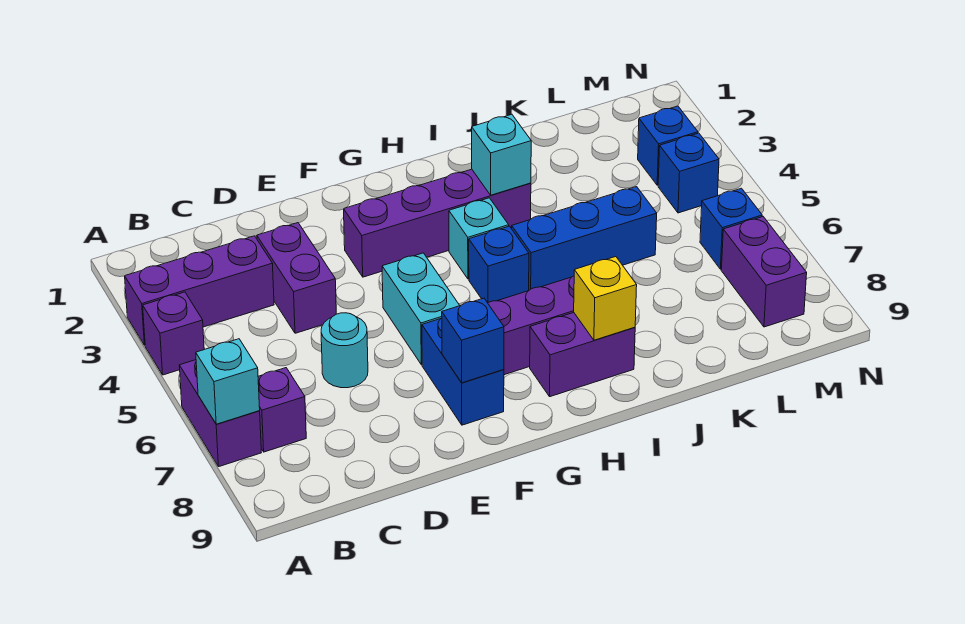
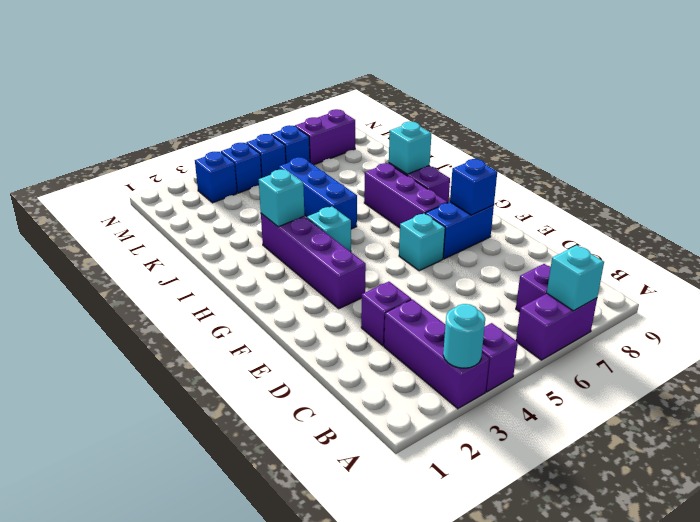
purple brick D3:D4 level 1 -> purple brick D3 level 1
cyan round brick D6 level 1 -> cyan round brick A3 level 2
cyan brick F5:F6 level 1 -> cyan brick F6 level 1
blue brick H5 level 1 -> blue brick M5 level 1
yellow brick I8 level 2 -> cyan brick I8 level 2

